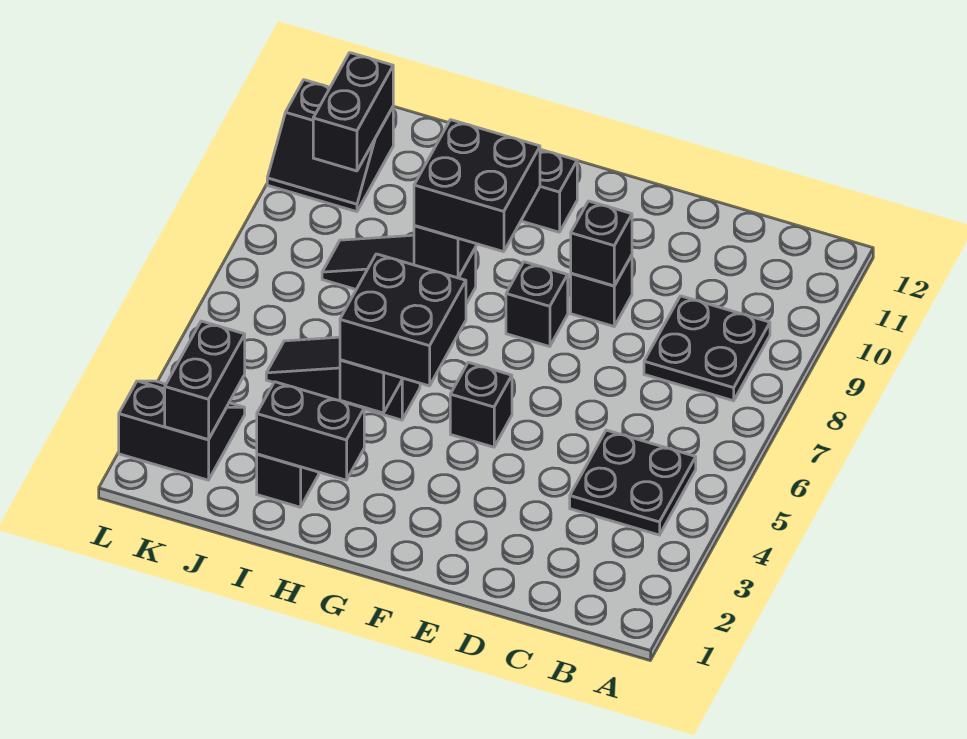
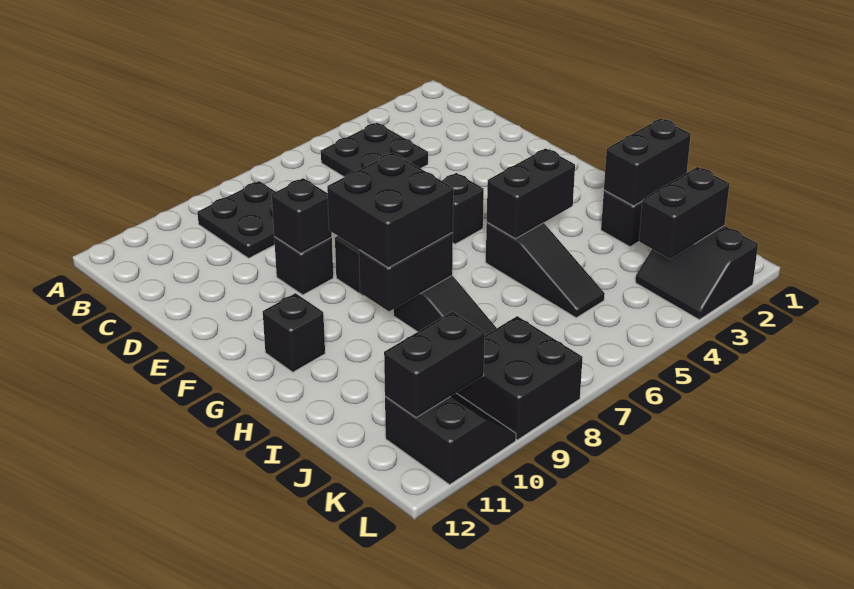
black brick G4:H5 level 3 -> black brick K8:L9 level 1
black brick H2:I2 level 2 -> black brick I1:I2 level 2

